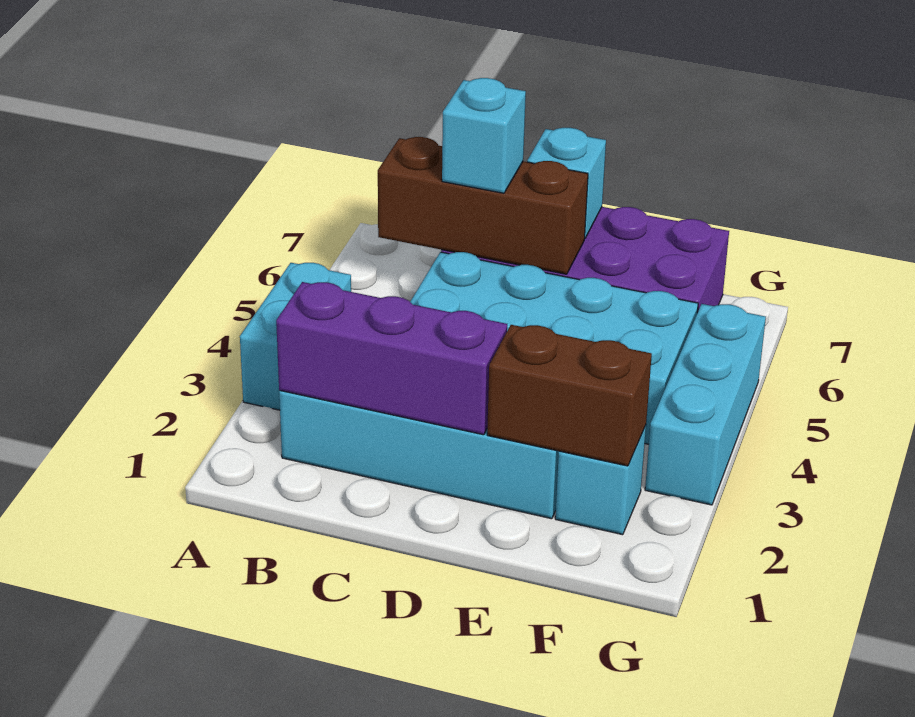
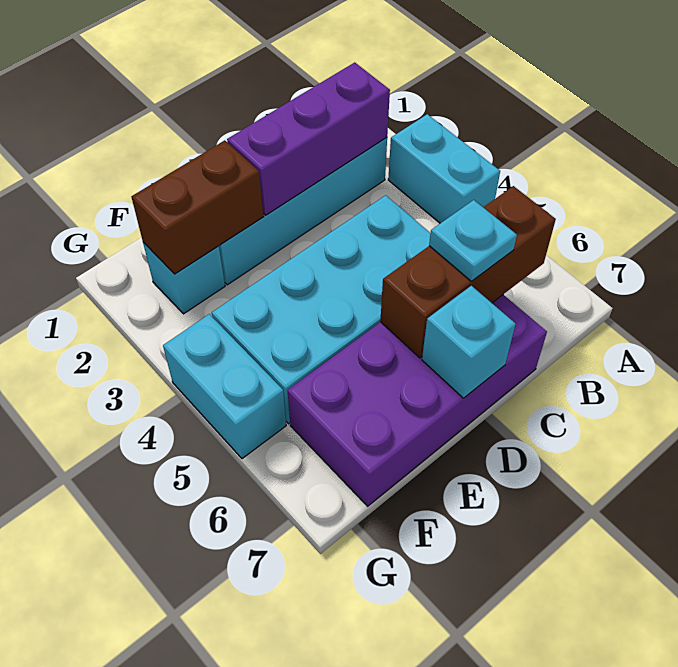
cyan brick C6 level 3 -> cyan plate C6 level 3
cyan brick G3:G5 level 1 -> cyan brick G4:G5 level 1

